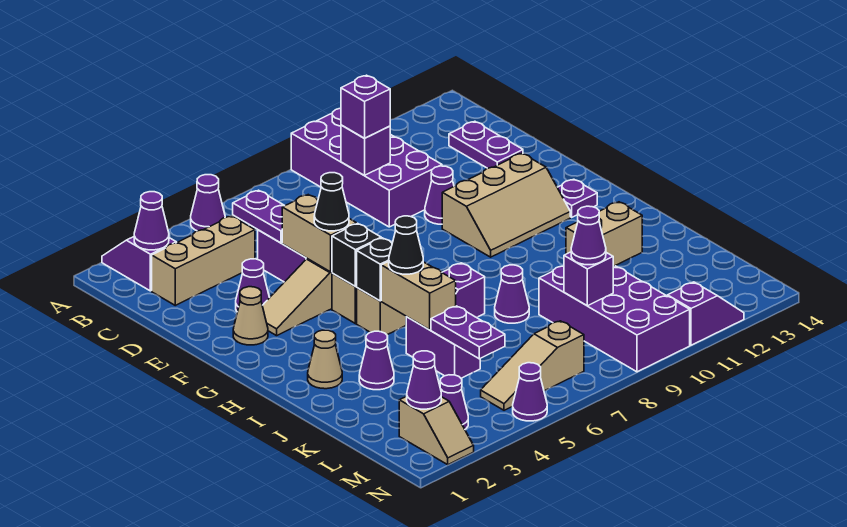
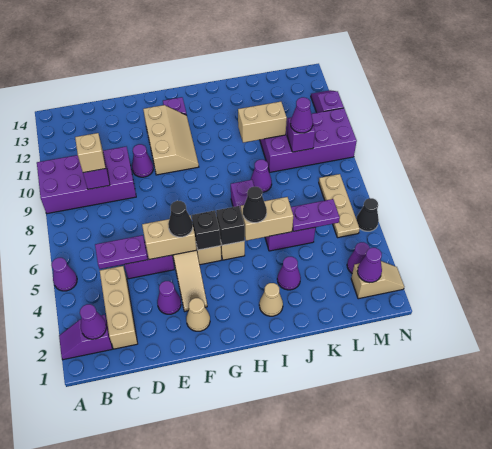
purple brick C9 level 3 -> tan brick C9 level 3
purple plate C13:D13 level 1 -> none
tan brick K10:K11 level 2 -> tan brick J10:K10 level 2
tan slope M5:M7 level 1 top 7 -> tan plate M5:M7 level 1
purple cone N5 level 1 -> black cone N5 level 1

